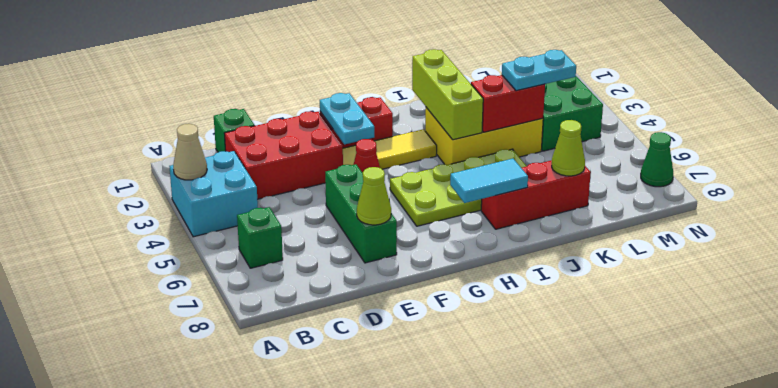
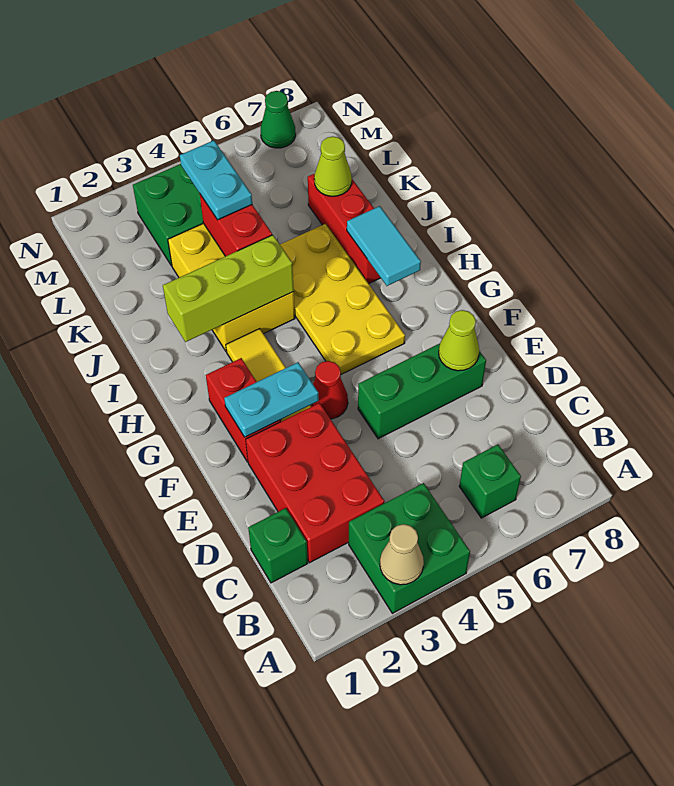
cyan brick A3:B4 level 1 -> green brick A3:B4 level 1
lime plate G5:J6 level 1 -> yellow plate G5:J6 level 1

